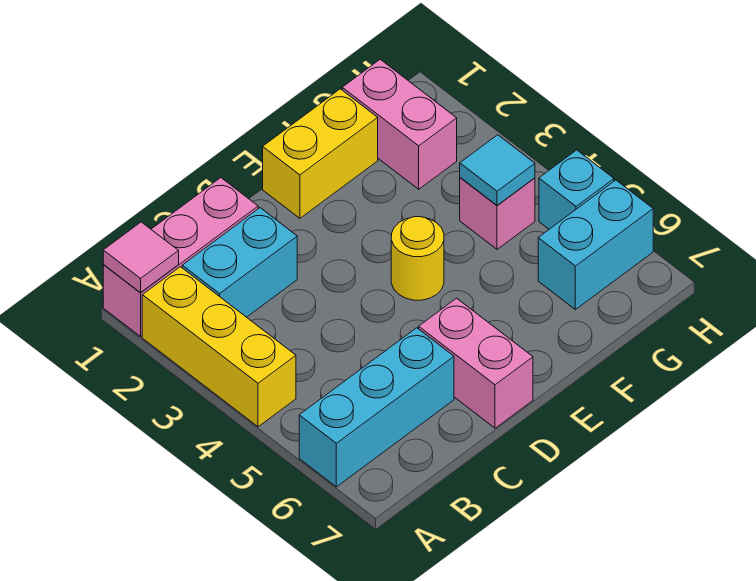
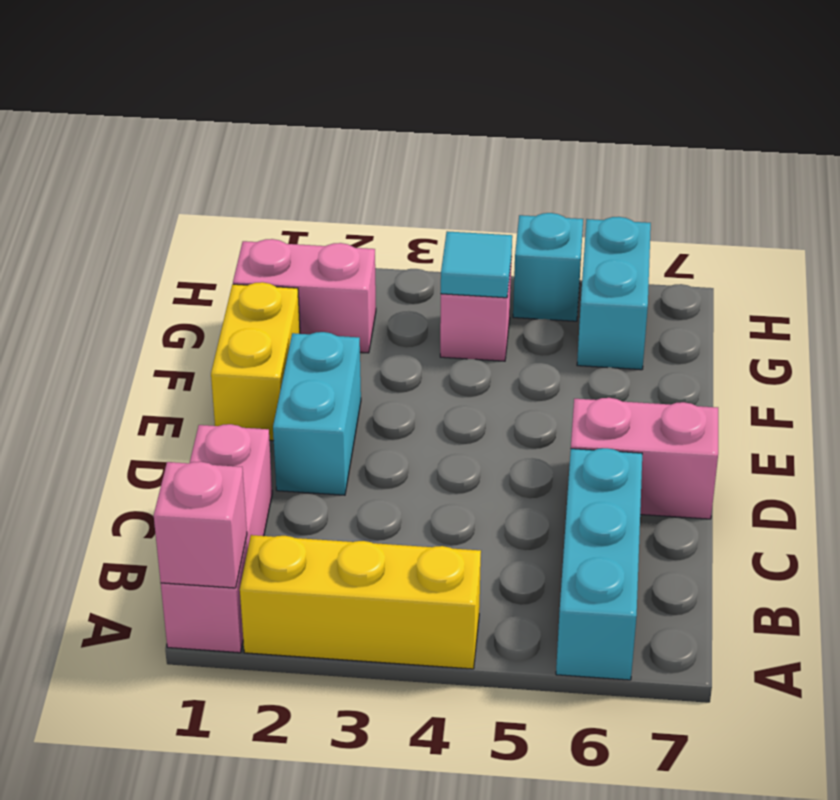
pink tile A1 level 2 -> pink brick A1 level 2
cyan brick B2:C2 level 1 -> cyan brick D2:E2 level 1
yellow round brick E4 level 1 -> none

